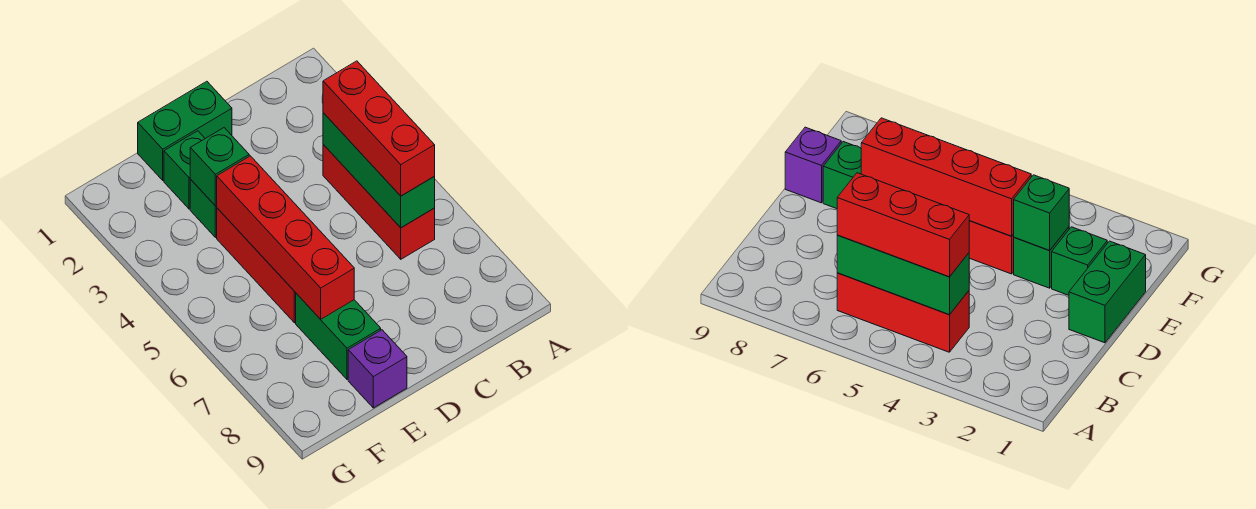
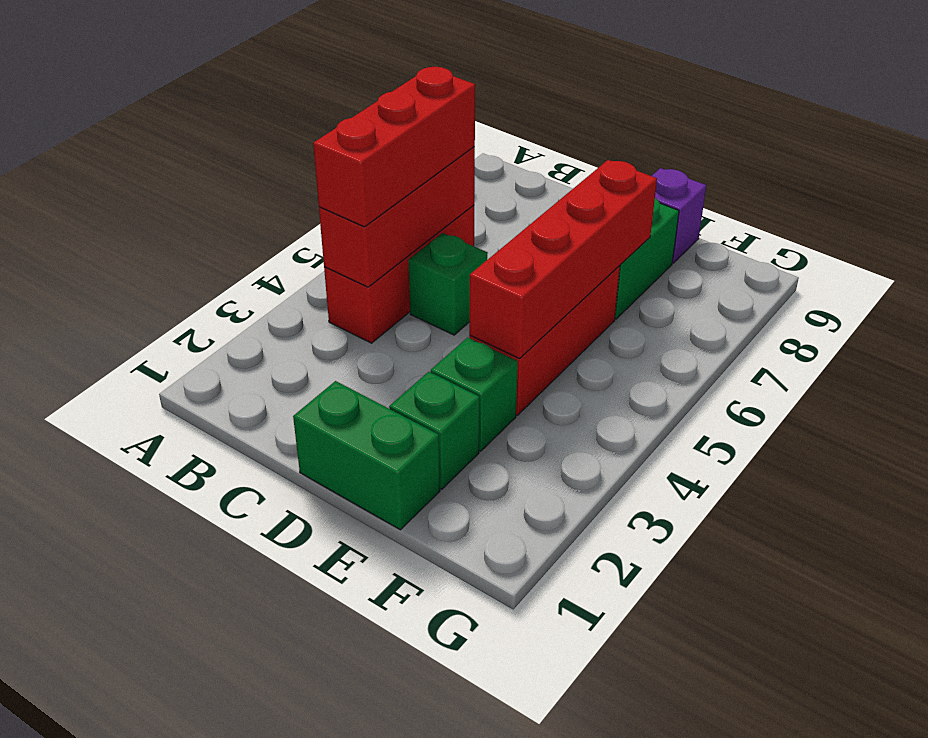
green brick B4:B6 level 2 -> red brick B4:B6 level 2
green brick E3 level 2 -> green brick C5 level 1

